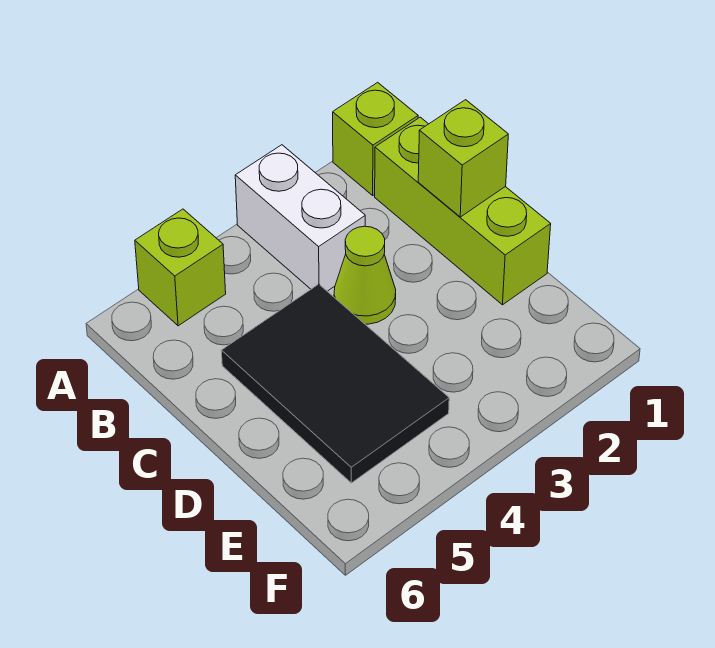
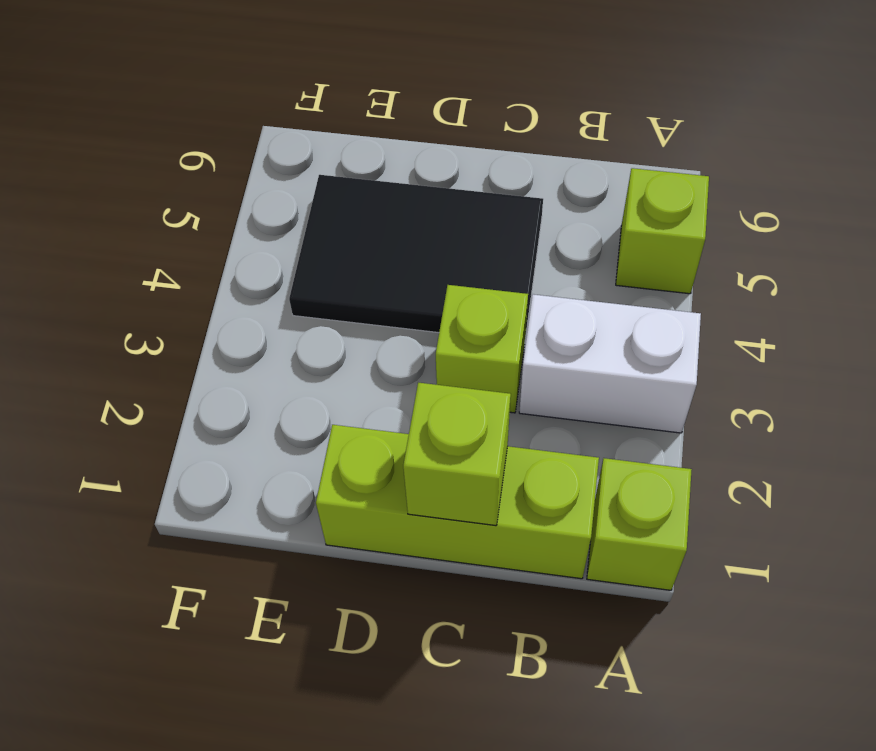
lime cone C3 level 1 -> lime brick C3 level 1

